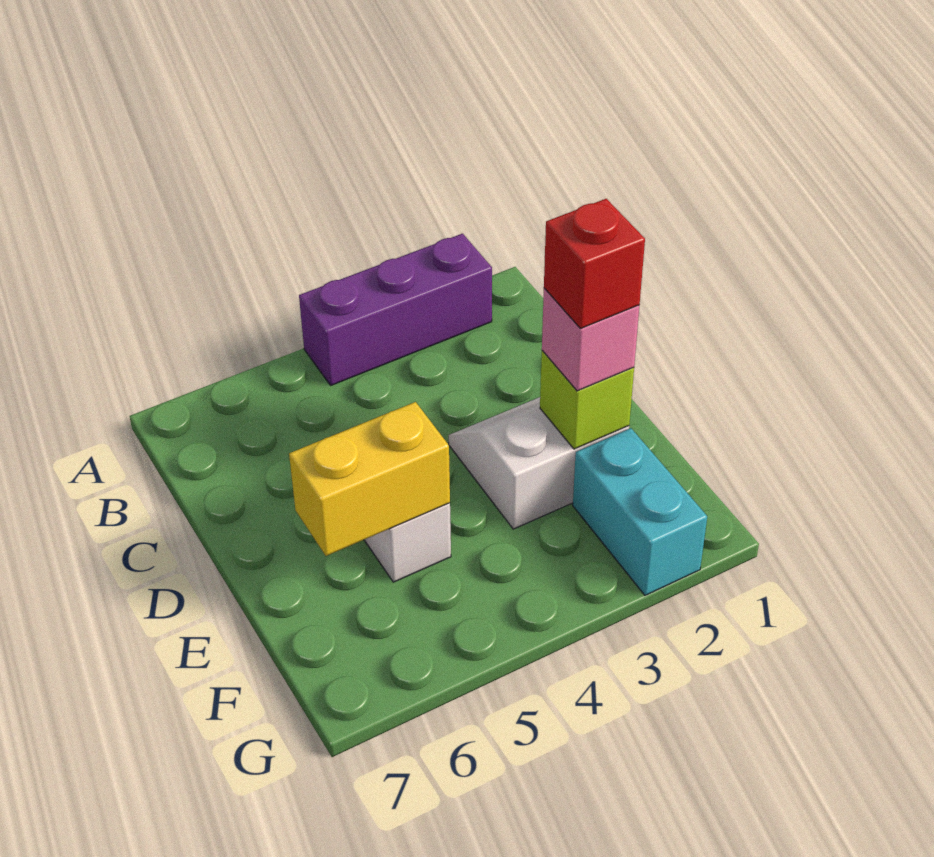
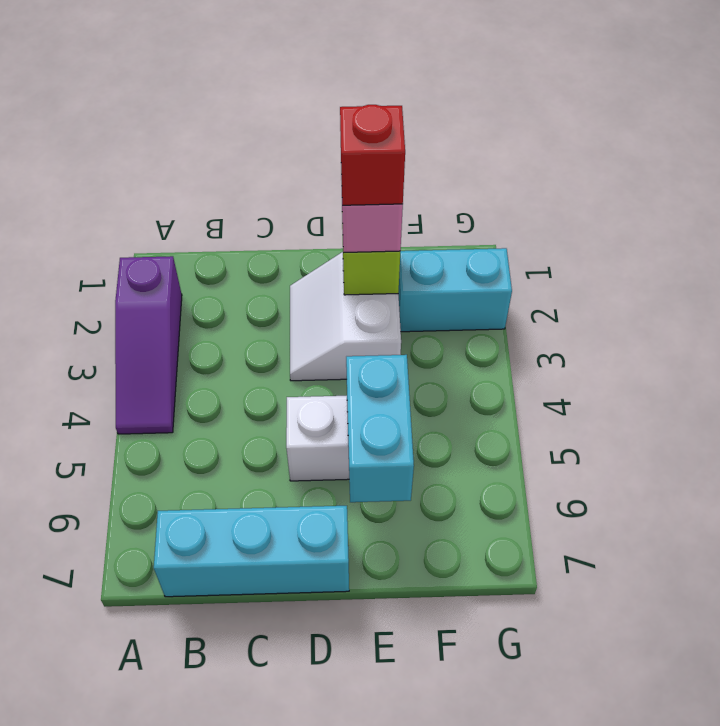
purple brick A2:A4 level 1 -> purple slope A2:A4 level 1 top 2
none -> cyan brick B7:D7 level 1
yellow brick E5:E6 level 2 -> cyan brick E5:E6 level 2

